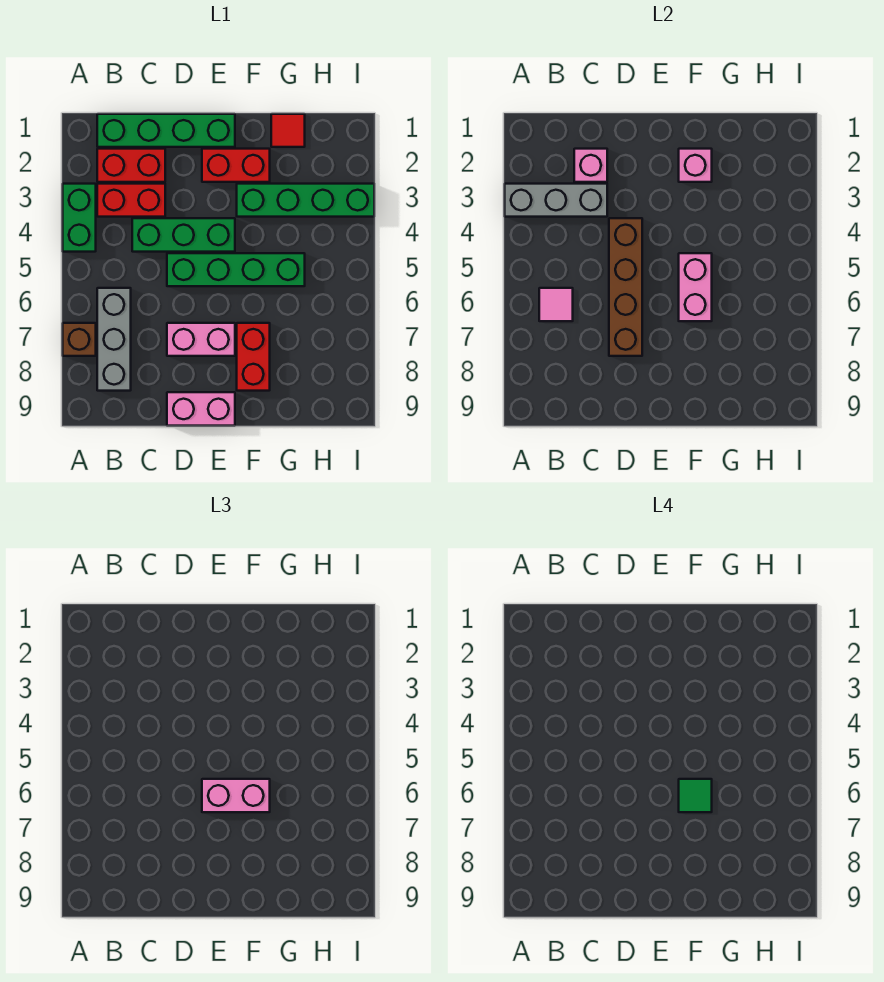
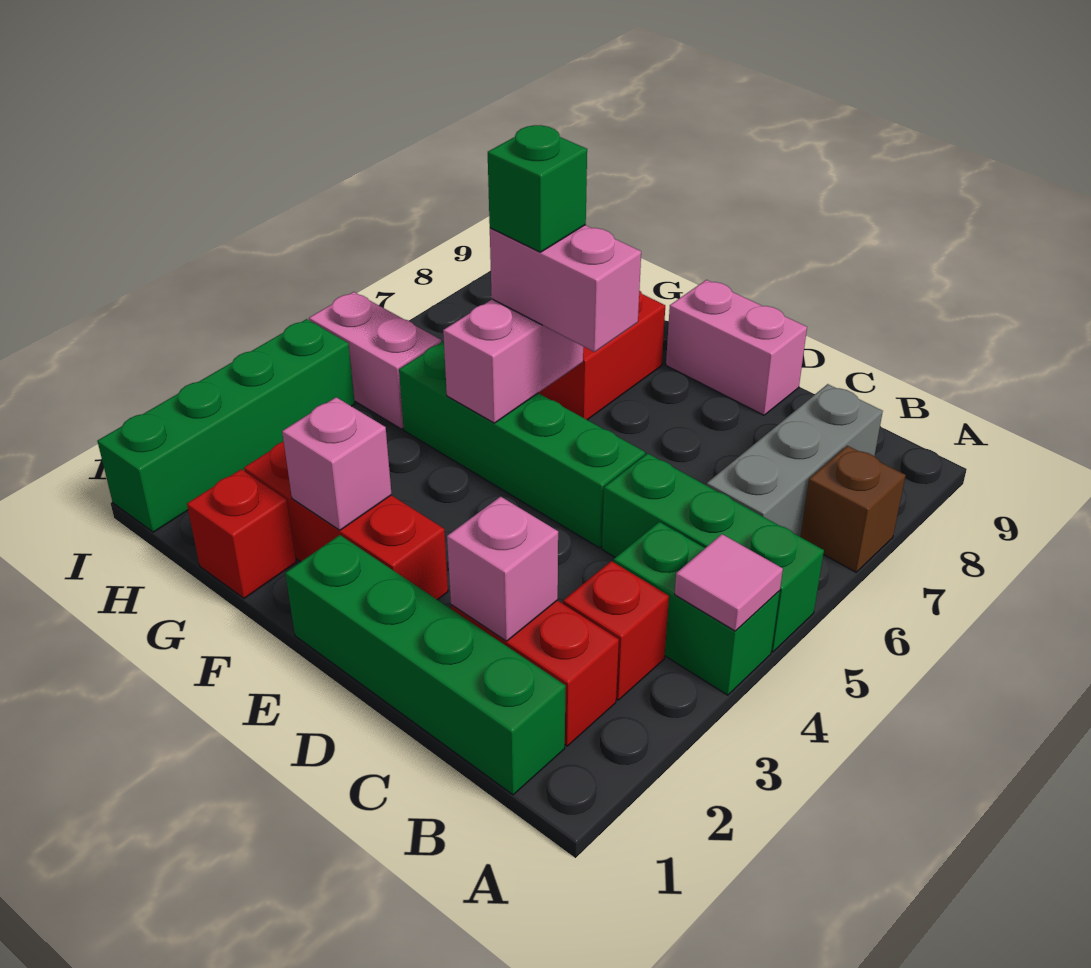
green brick A3:A4 level 1 -> green brick A4:B4 level 1
grey brick A3:C3 level 2 -> none
red brick B3:C3 level 1 -> red brick B3 level 1
pink tile B6 level 2 -> pink tile A4 level 2
green brick C4:E4 level 1 -> green brick A5:C5 level 1
brown brick D4:D7 level 2 -> none
pink brick D7:E7 level 1 -> pink brick H5:I5 level 1
red brick E2:F2 level 1 -> red brick E2:G2 level 1
green brick F3:I3 level 1 -> green brick I1:I4 level 1
green tile F6 level 4 -> green brick F6 level 4
red tile G1 level 1 -> red brick G1 level 1

